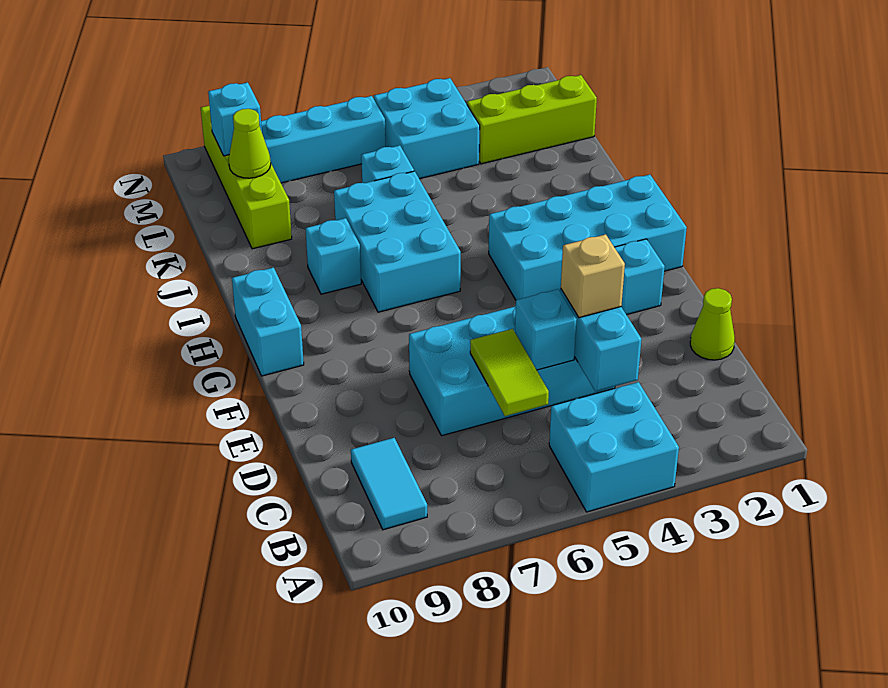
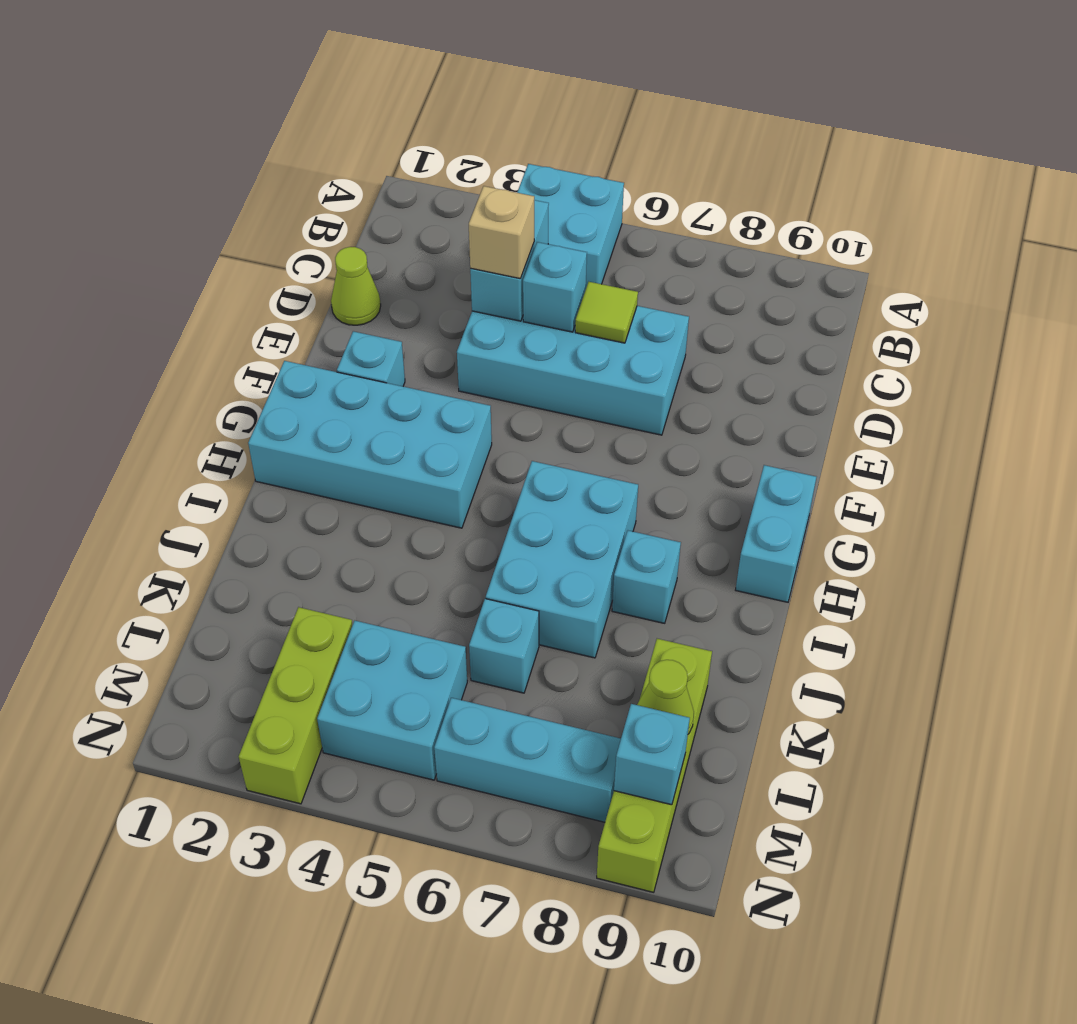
cyan tile B9:C9 level 1 -> none
lime tile C6:D6 level 2 -> lime tile D6 level 2
lime brick L1:L3 level 1 -> lime brick L3:N3 level 1

